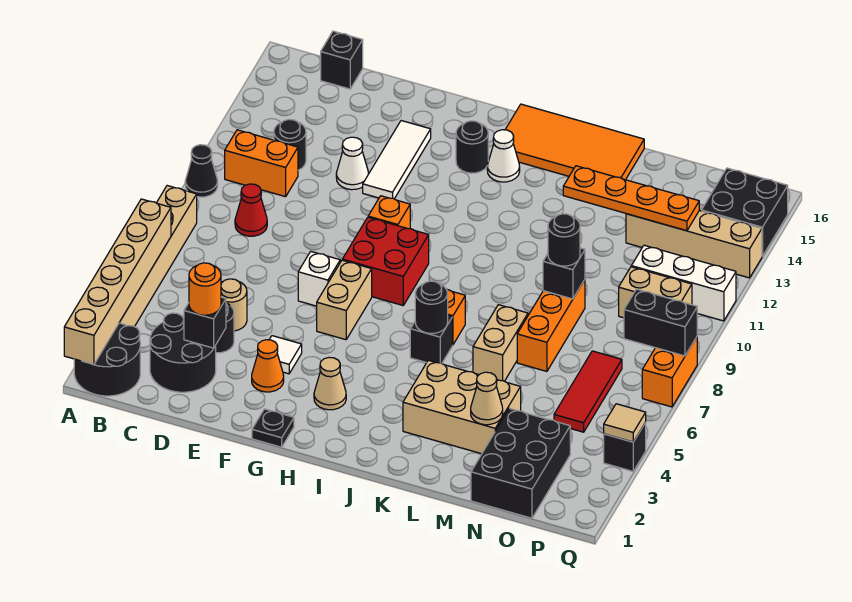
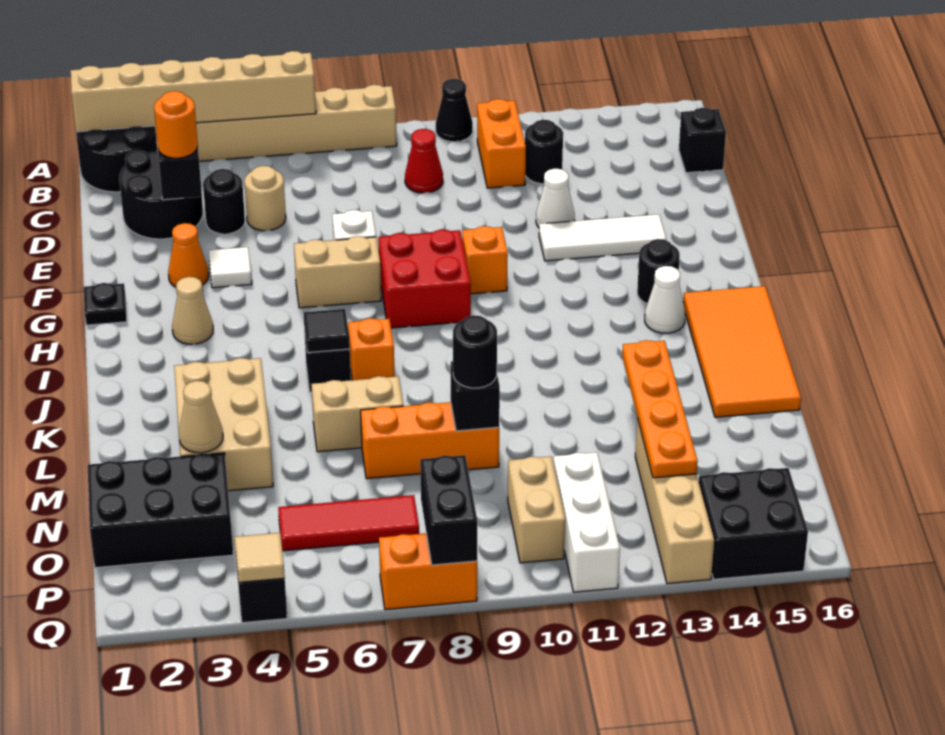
black round brick J6 level 2 -> black tile J6 level 2

